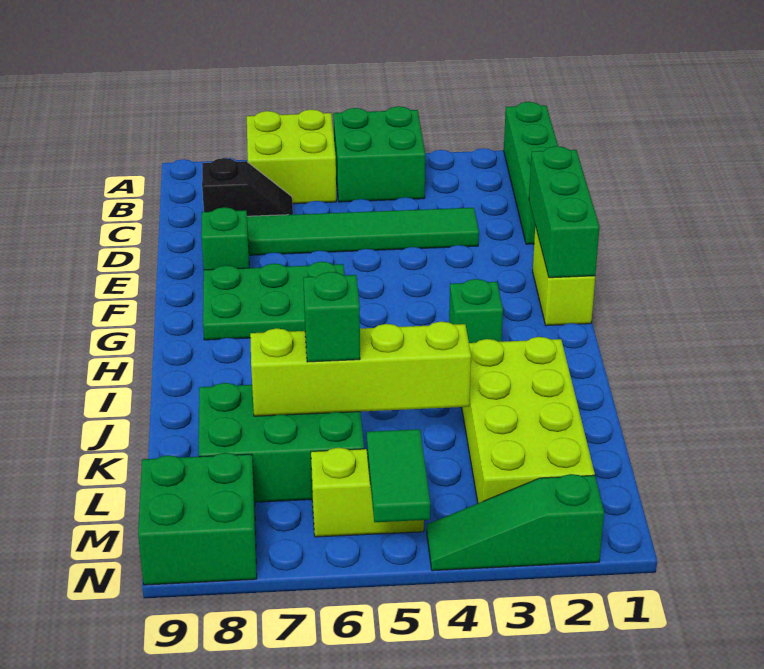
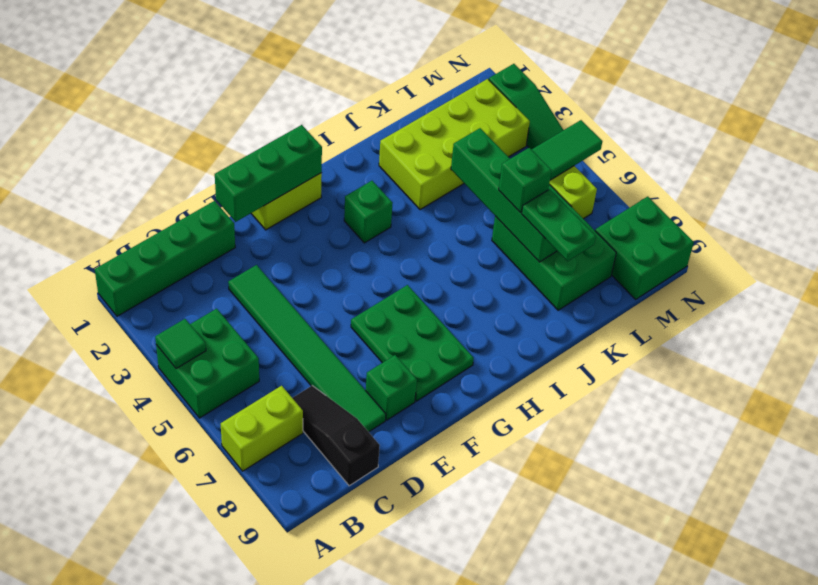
none -> green tile A4 level 2
lime brick A6:B7 level 1 -> lime brick A7:B7 level 1
black slope C7:C8 level 1 top 8 -> black slope C7:C9 level 1 top 9
lime brick K4:K7 level 2 -> green brick K4:K7 level 2
none -> green plate K7:K8 level 3

